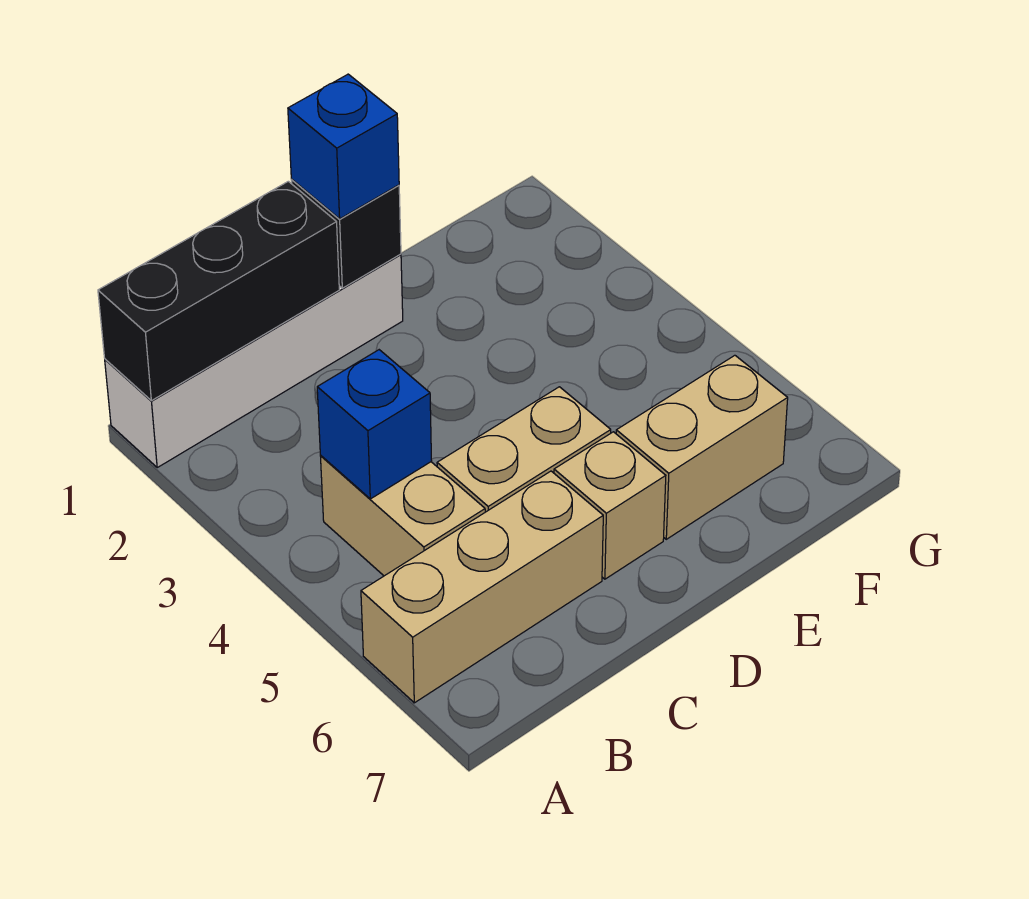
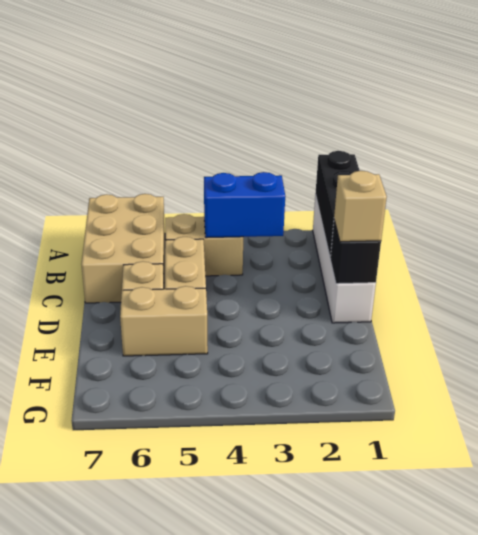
tan brick A6:C6 level 1 -> tan brick A6:C7 level 1
blue brick B4 level 2 -> blue brick B3:B4 level 2
blue brick D1 level 3 -> tan brick D1 level 3
tan brick E6:F6 level 1 -> tan brick E5:E6 level 1

